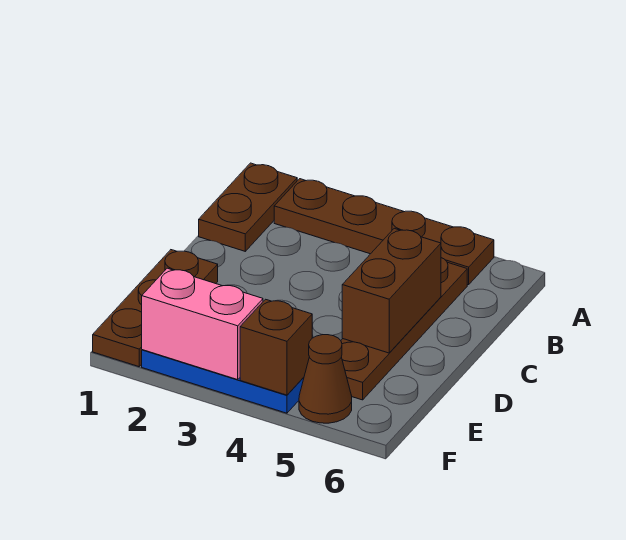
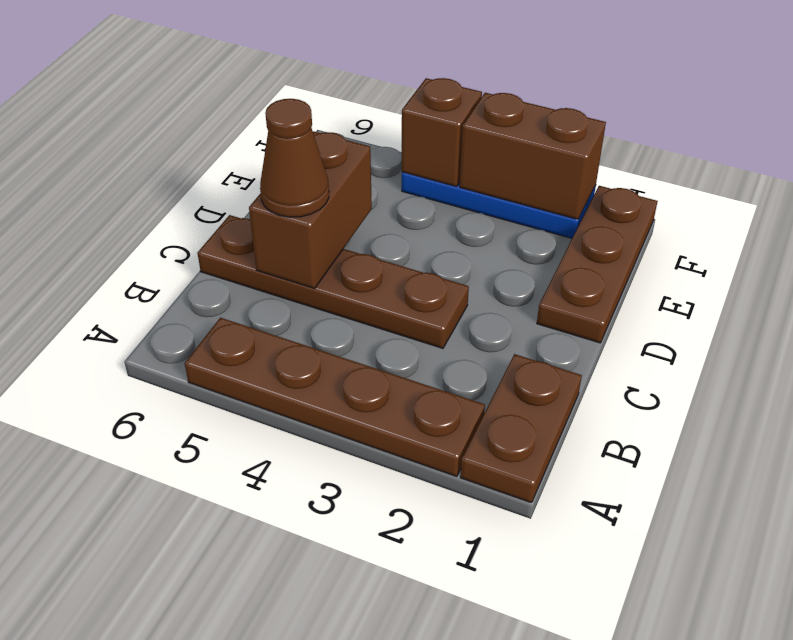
brown plate B5:E5 level 1 -> brown plate C3:C6 level 1
pink brick F2:F3 level 2 -> brown brick F2:F3 level 2
brown cone F5 level 1 -> brown cone C5 level 3

